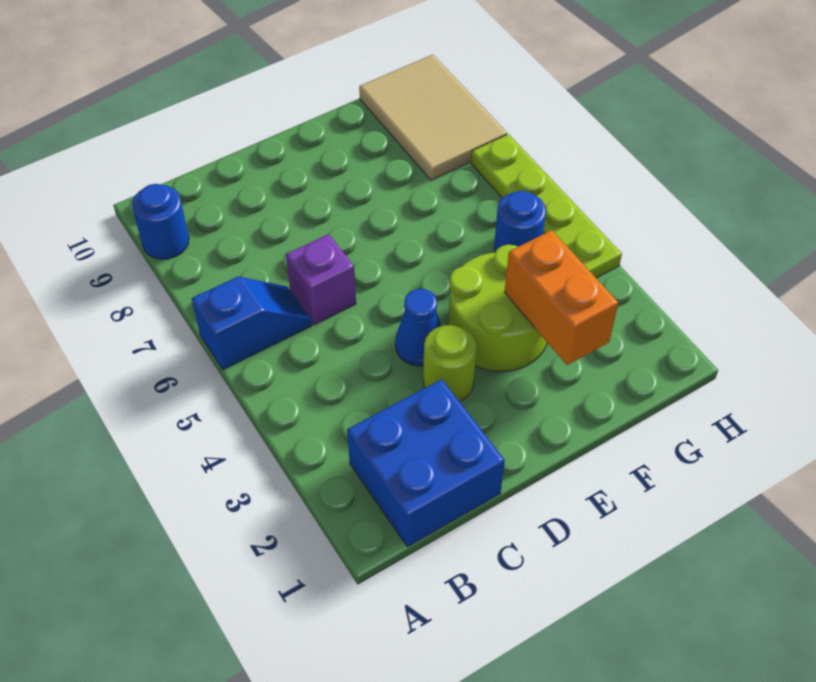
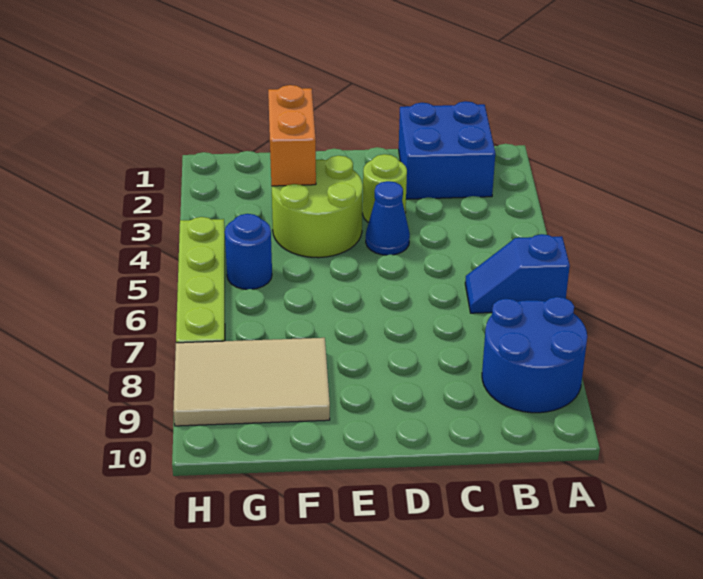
blue round brick A9 level 1 -> blue round brick A8:B9 level 1
purple brick C6 level 1 -> none
tan tile G8:H10 level 1 -> tan tile F8:H9 level 1

